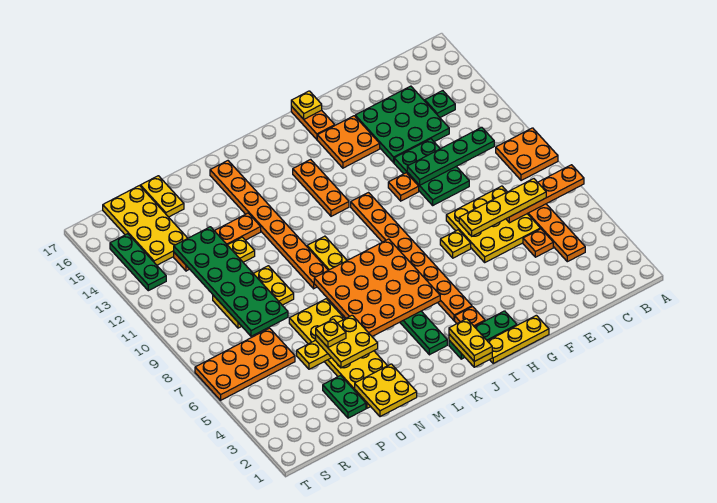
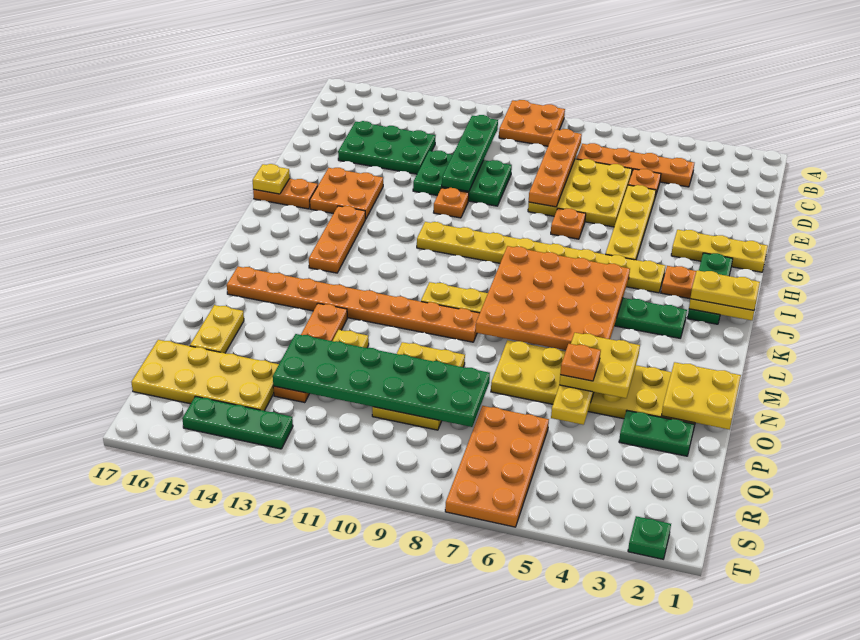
orange plate A7:D7 level 2 -> orange plate C8:F8 level 2
yellow plate C7:F7 level 3 -> yellow plate E5:H5 level 1
green plate C14 level 1 -> green plate T2 level 1
green plate D13:F15 level 1 -> green plate D13:E15 level 1
yellow plate G1:I1 level 1 -> yellow plate G1:G3 level 1
yellow plate G7 level 1 -> orange plate G7 level 1
orange plate I4:I11 level 1 -> yellow plate I4:I11 level 1
orange plate J12:J14 level 1 -> orange plate I14:K14 level 1
yellow plate O5 level 4 -> orange plate O5 level 4
yellow plate P16:P17 level 1 -> yellow plate O16:P16 level 1

